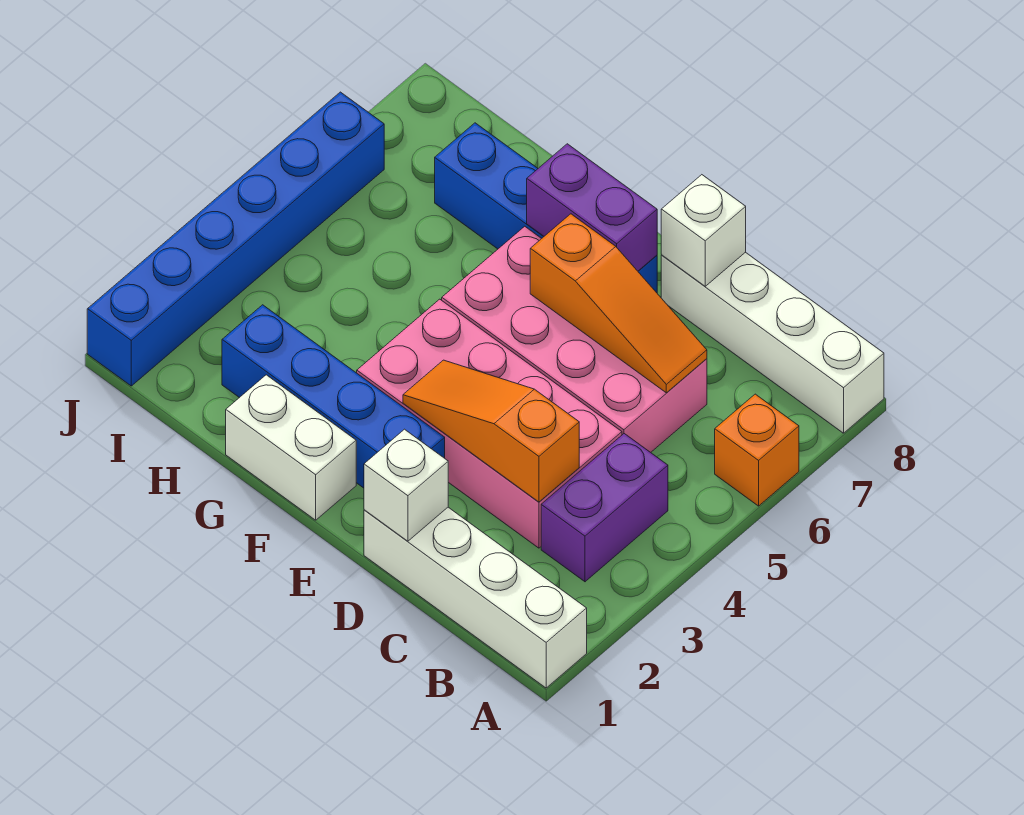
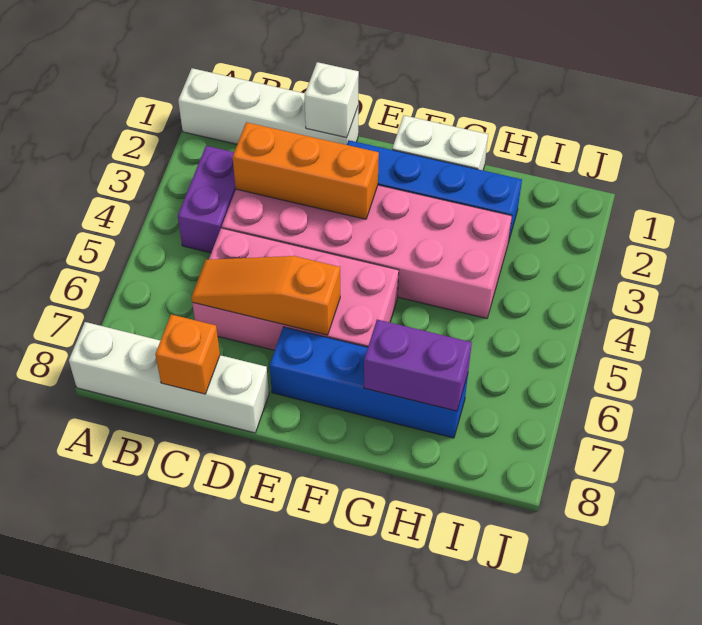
orange brick A6 level 1 -> orange brick C8 level 2
pink brick C3:F4 level 1 -> pink brick C3:H4 level 1
orange slope C3:E3 level 2 top C -> orange brick C3:E3 level 2
white brick D8 level 2 -> none
purple brick E7:F7 level 2 -> purple brick G7:H7 level 2
blue brick J1:J6 level 1 -> none

